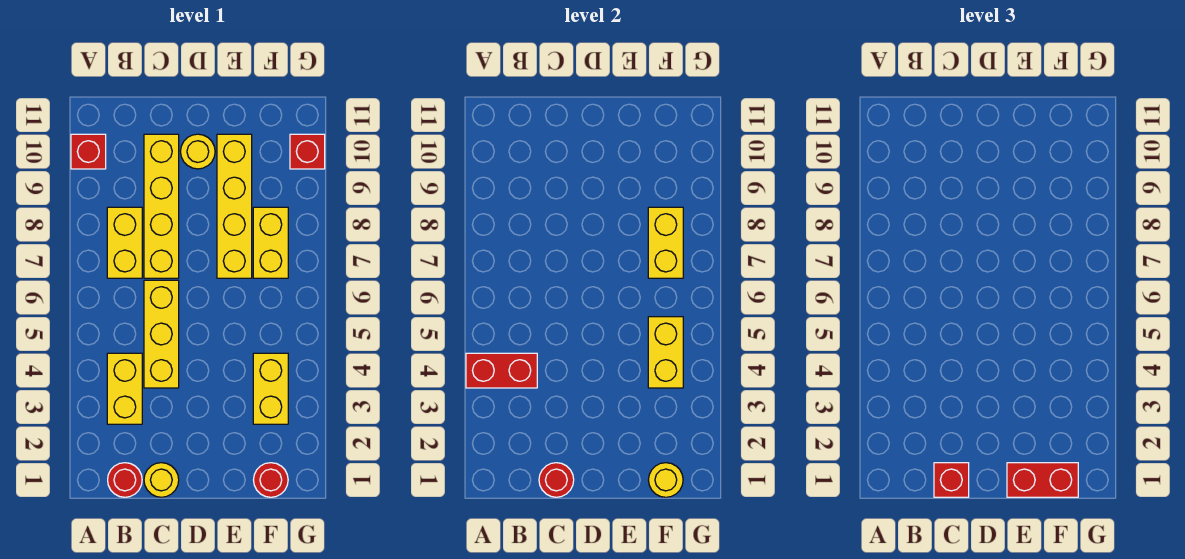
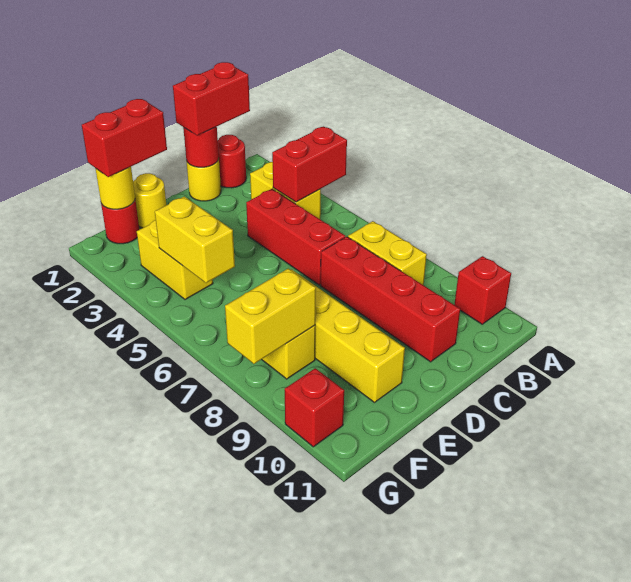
red brick C1 level 3 -> red brick B1:C1 level 3
yellow brick C4:C6 level 1 -> red brick C4:C6 level 1
yellow brick C7:C10 level 1 -> red brick C7:C10 level 1
yellow round brick D10 level 1 -> yellow round brick E1 level 1
yellow brick F7:F8 level 2 -> yellow brick F8:G8 level 2

